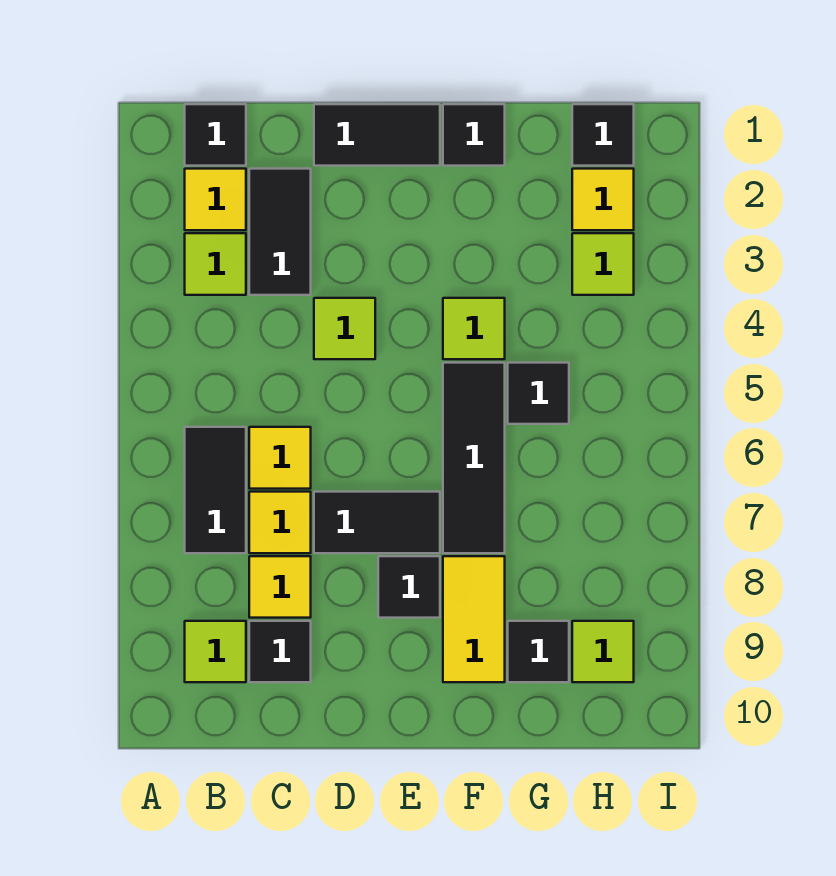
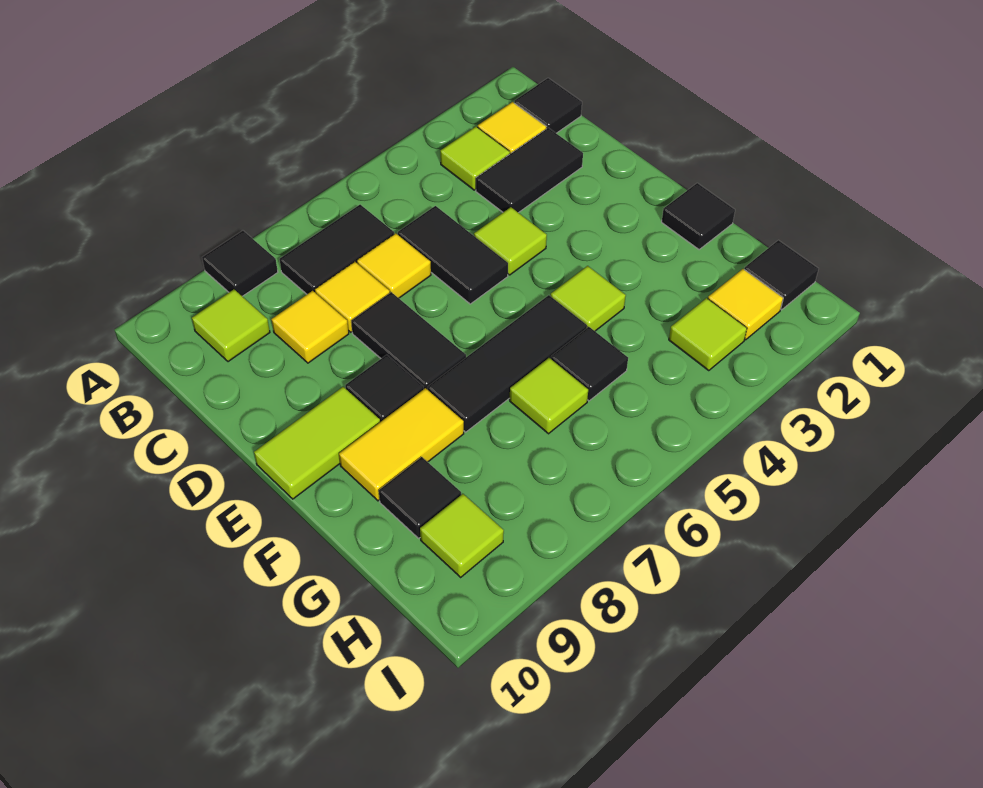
black tile C9 level 1 -> black tile A8 level 1
black tile D1:E1 level 1 -> black tile C5:D5 level 1
none -> lime tile E9:E10 level 1
none -> lime tile G6 level 1

